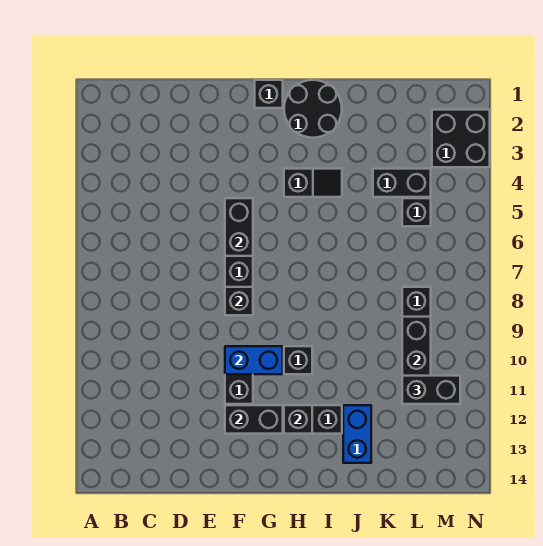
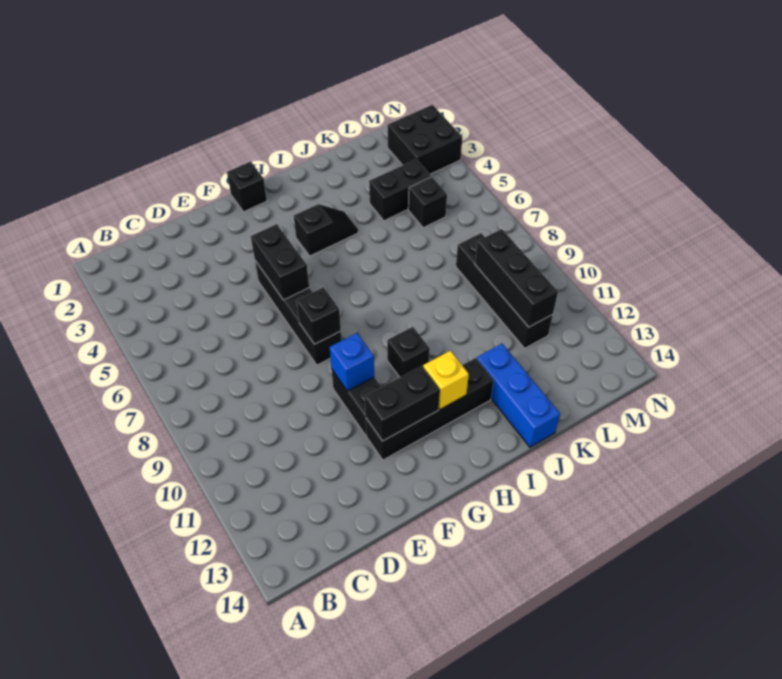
blue brick F10:G10 level 2 -> blue brick F10 level 2
black round brick H1:I2 level 1 -> none
black brick H12 level 2 -> yellow brick H12 level 2
blue brick J12:J13 level 1 -> blue brick J12:J14 level 1
black brick L11:M11 level 3 -> none

